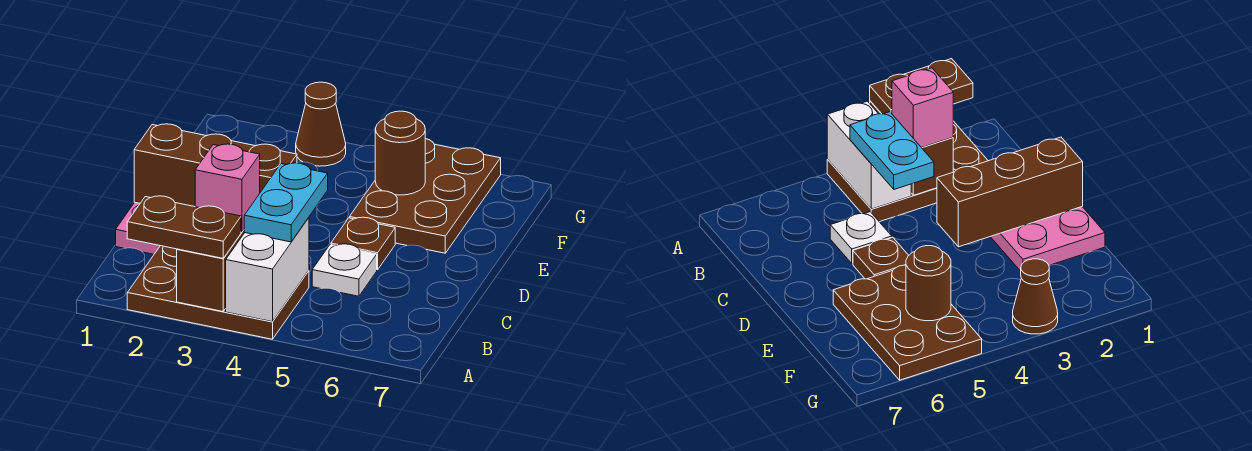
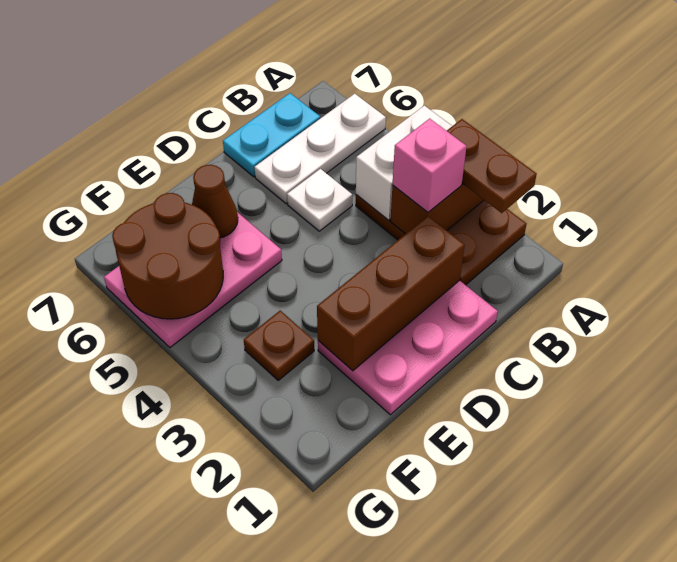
none -> white plate A6:C6 level 1
cyan plate B4:C4 level 3 -> cyan plate B7:C7 level 1
brown brick D1:D3 level 2 -> brown brick C2:E2 level 2
brown plate D5 level 1 -> brown plate F3 level 1
brown plate E5:G6 level 1 -> pink plate E5:G6 level 1
brown round brick F5 level 2 -> brown round brick F5:G6 level 2
brown cone G3 level 1 -> brown cone E6 level 2

